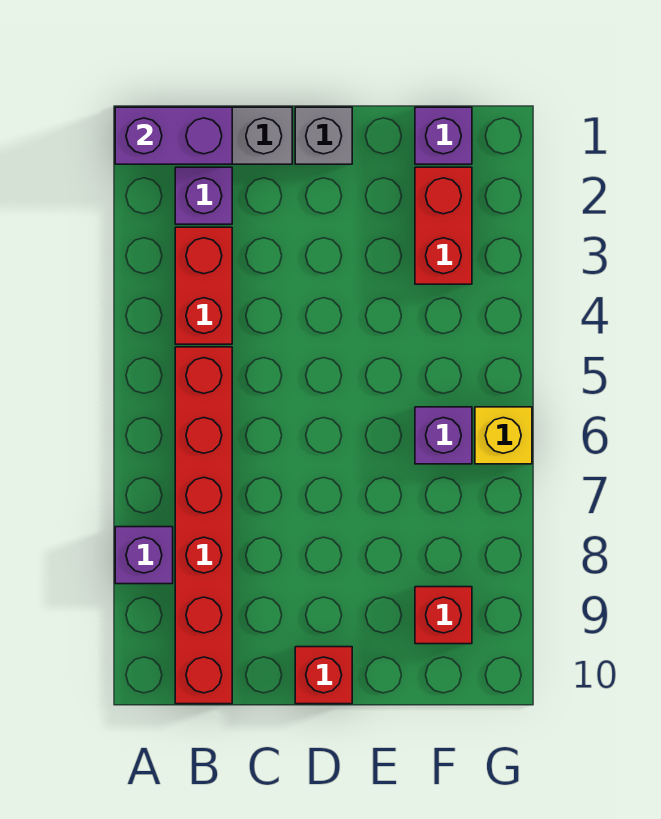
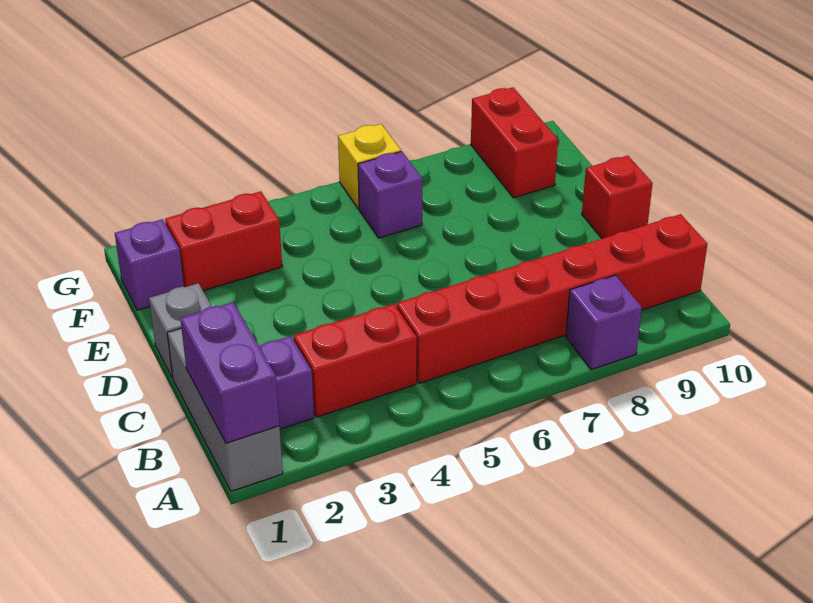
red brick F9 level 1 -> red brick F9:G9 level 1

